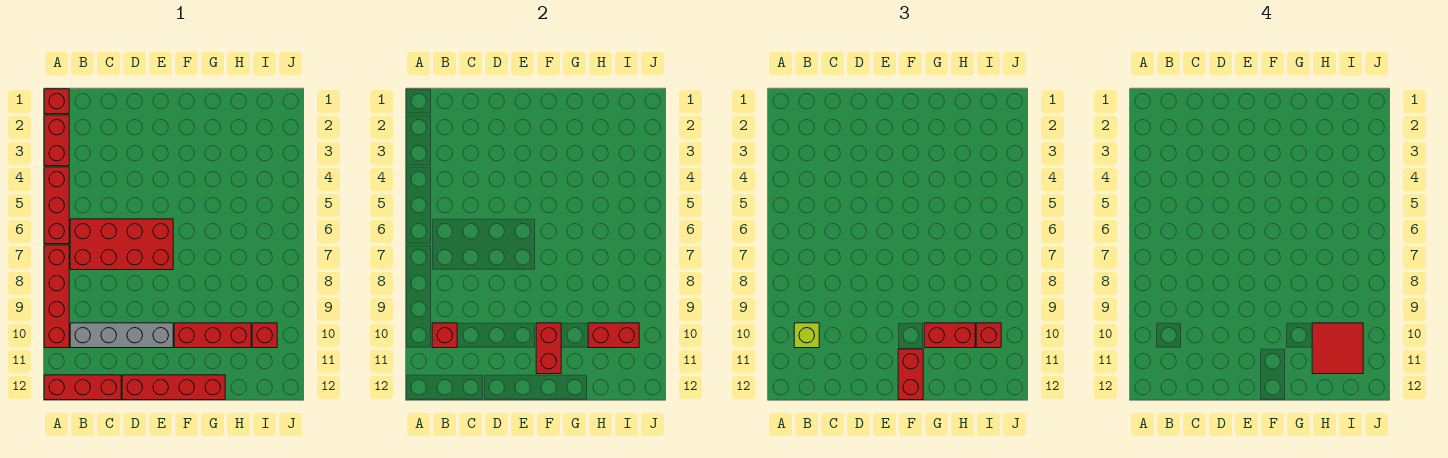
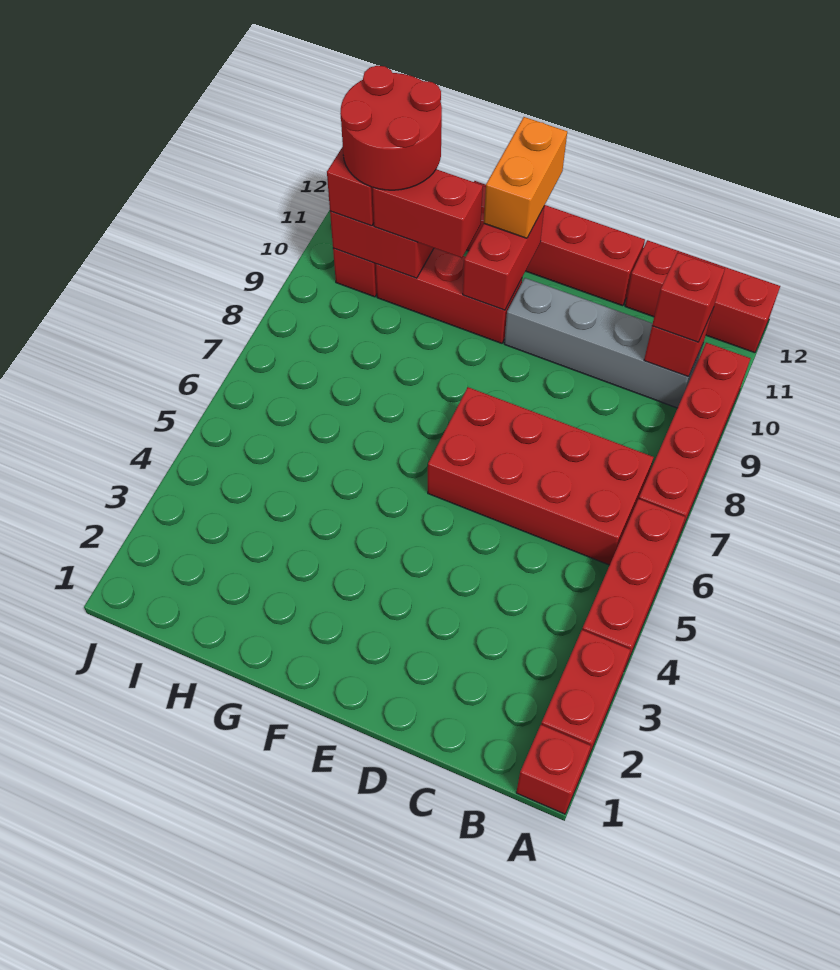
lime brick B10 level 3 -> red brick B10 level 3
red brick F11:F12 level 3 -> orange brick F11:F12 level 3
red tile H10:I11 level 4 -> red round brick H10:I11 level 4

